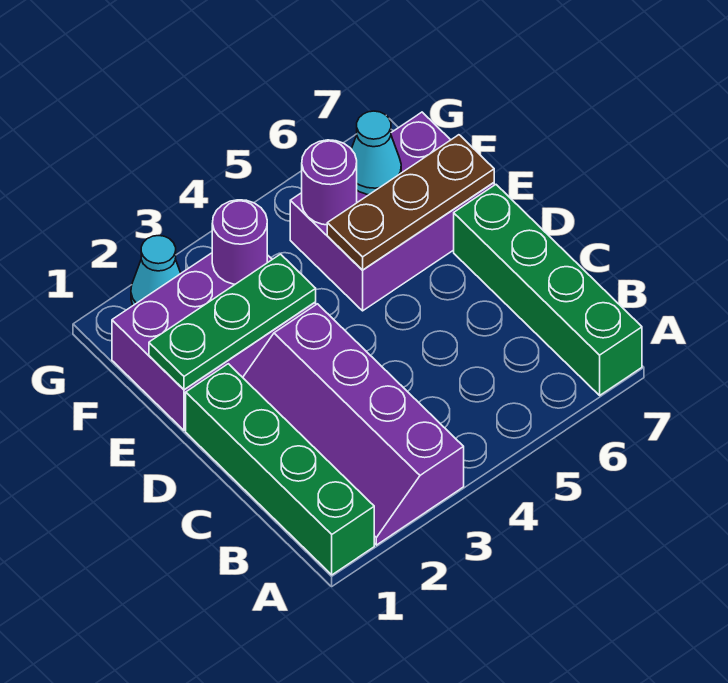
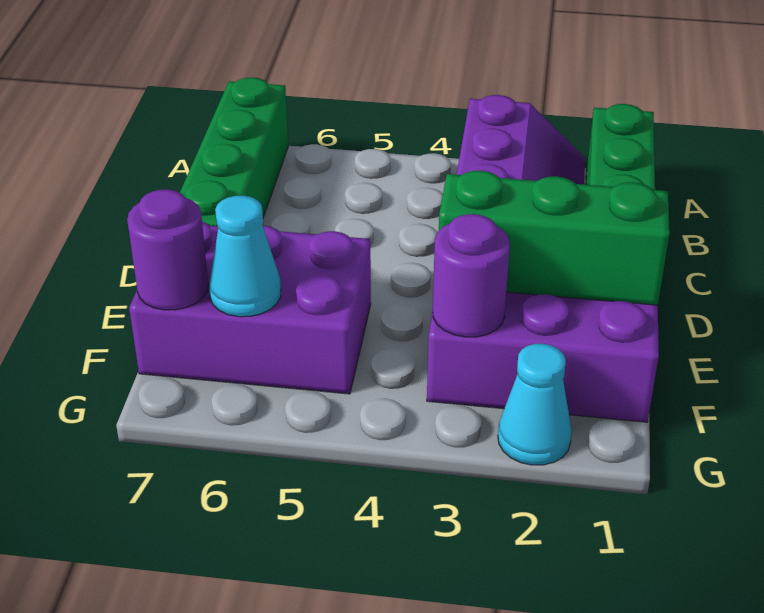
green plate E1:E3 level 2 -> green brick E1:E3 level 2
brown plate E5:E7 level 2 -> none
purple round brick F5 level 2 -> purple round brick F7 level 2

